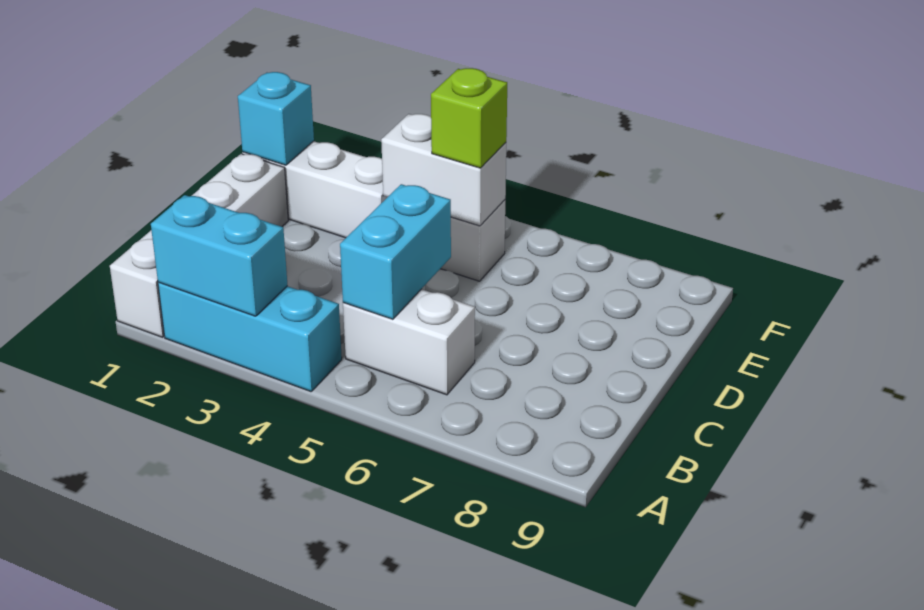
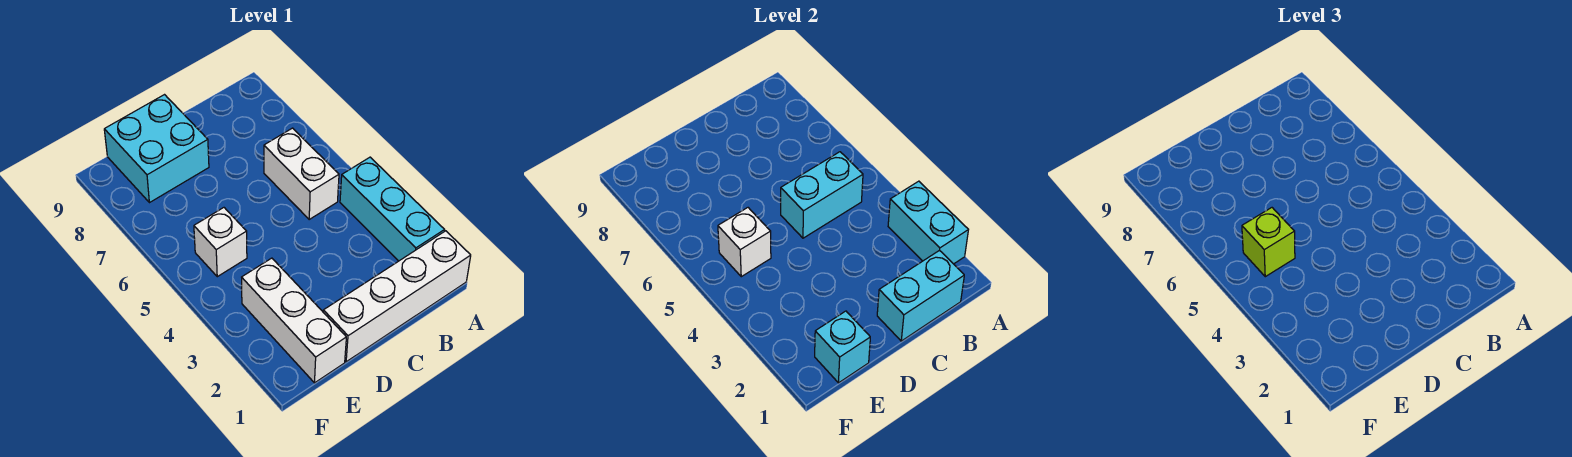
none -> cyan brick B1:C1 level 2
none -> cyan brick D8:E9 level 1
white brick E4:E5 level 2 -> white brick E5 level 2

